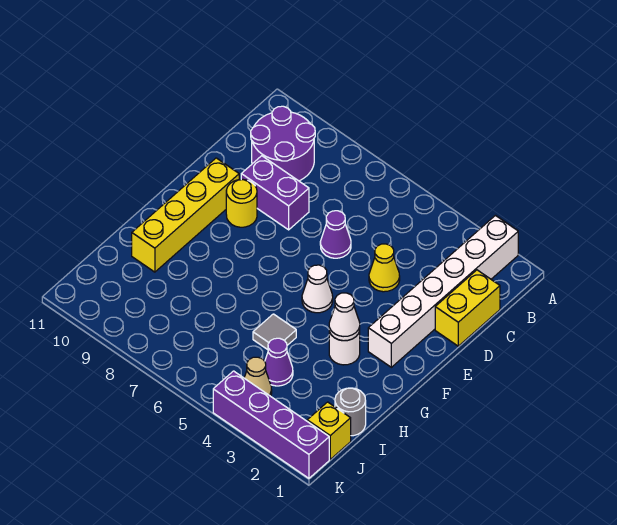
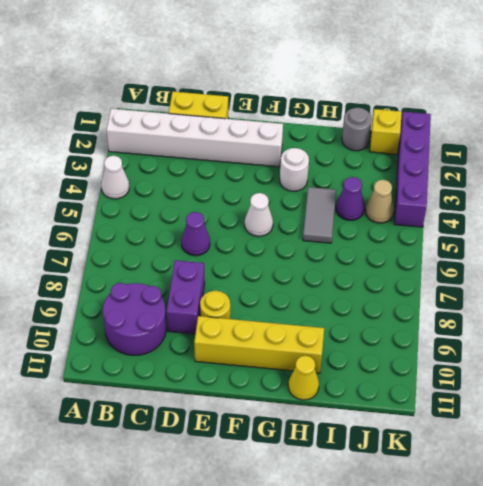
yellow cone D4 level 1 -> yellow cone H11 level 1
white cone G3 level 2 -> white cone A4 level 1
grey tile H5 level 1 -> grey tile H4:H5 level 1

